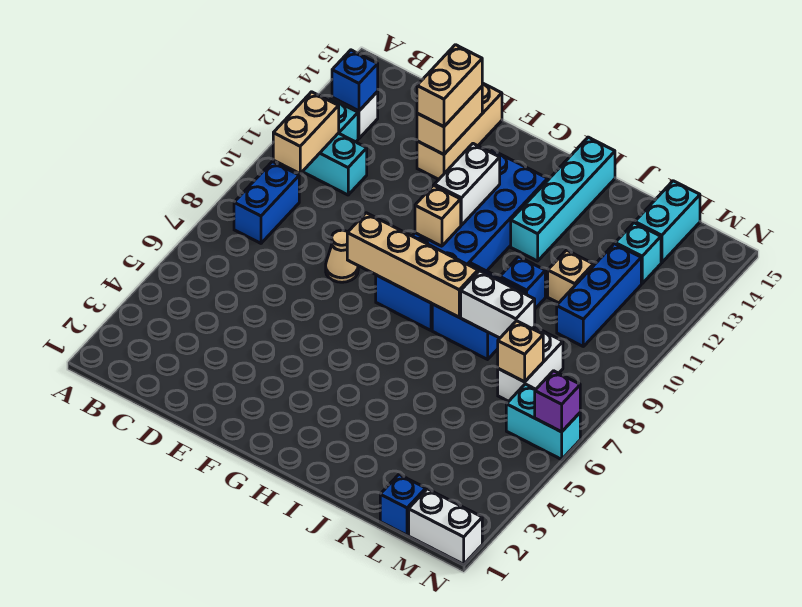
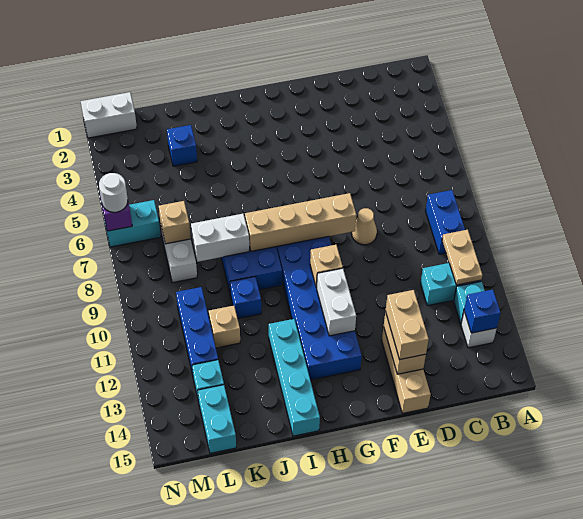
tan brick B10:B11 level 2 -> tan plate B10:B11 level 2
blue brick L1 level 1 -> blue brick K3 level 1
none -> white round brick N6 level 3

